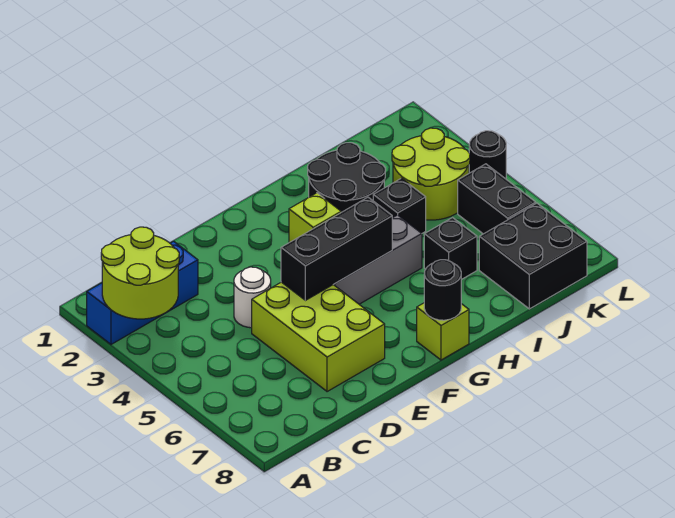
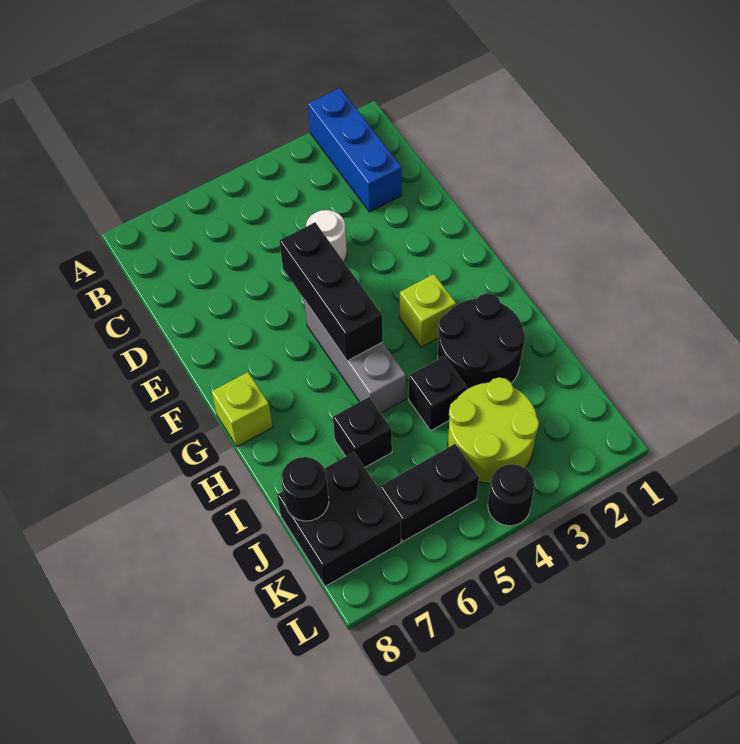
lime round brick A2:B3 level 2 -> none
lime brick D5:E7 level 1 -> none
black round brick G8 level 2 -> black round brick J8 level 2

